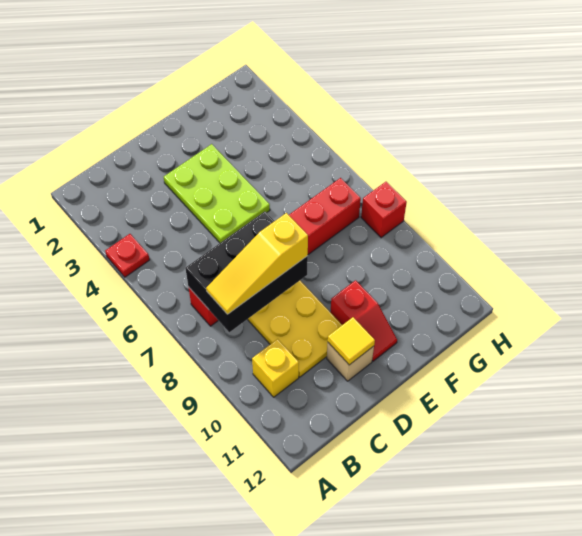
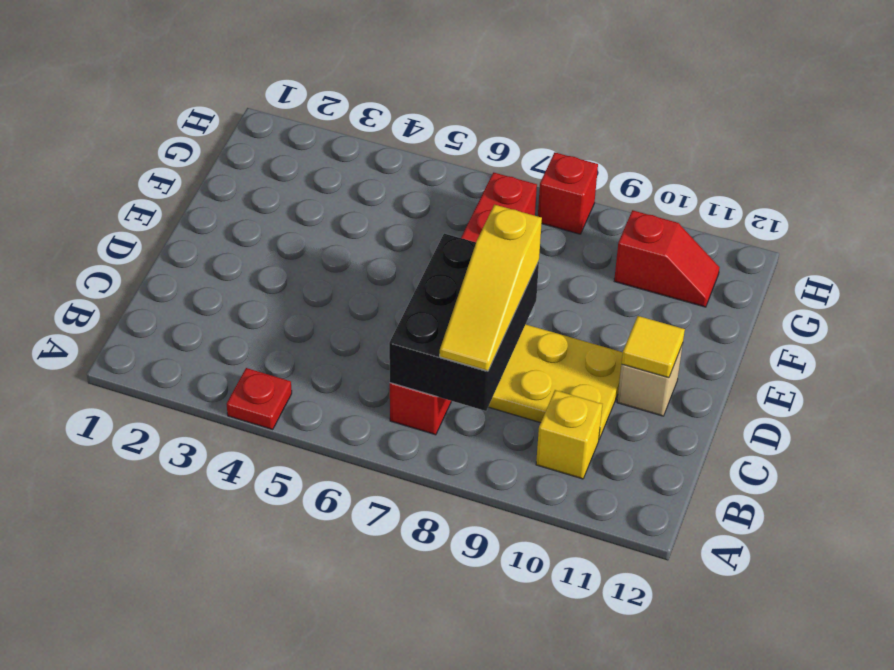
lime plate D3:E5 level 1 -> none
red slope E10:E11 level 1 top 10 -> red slope G10:G11 level 1 top 10

